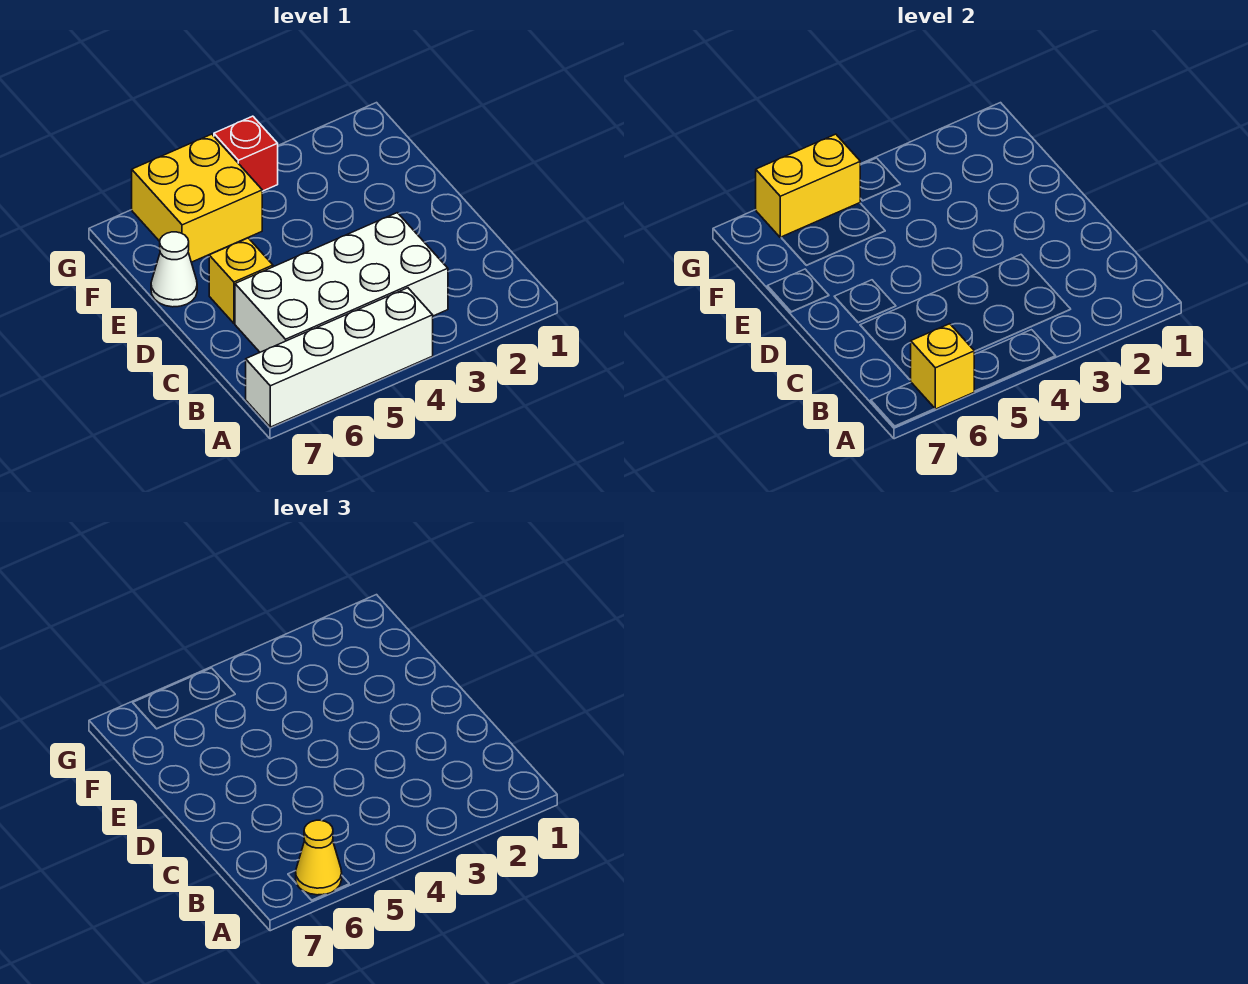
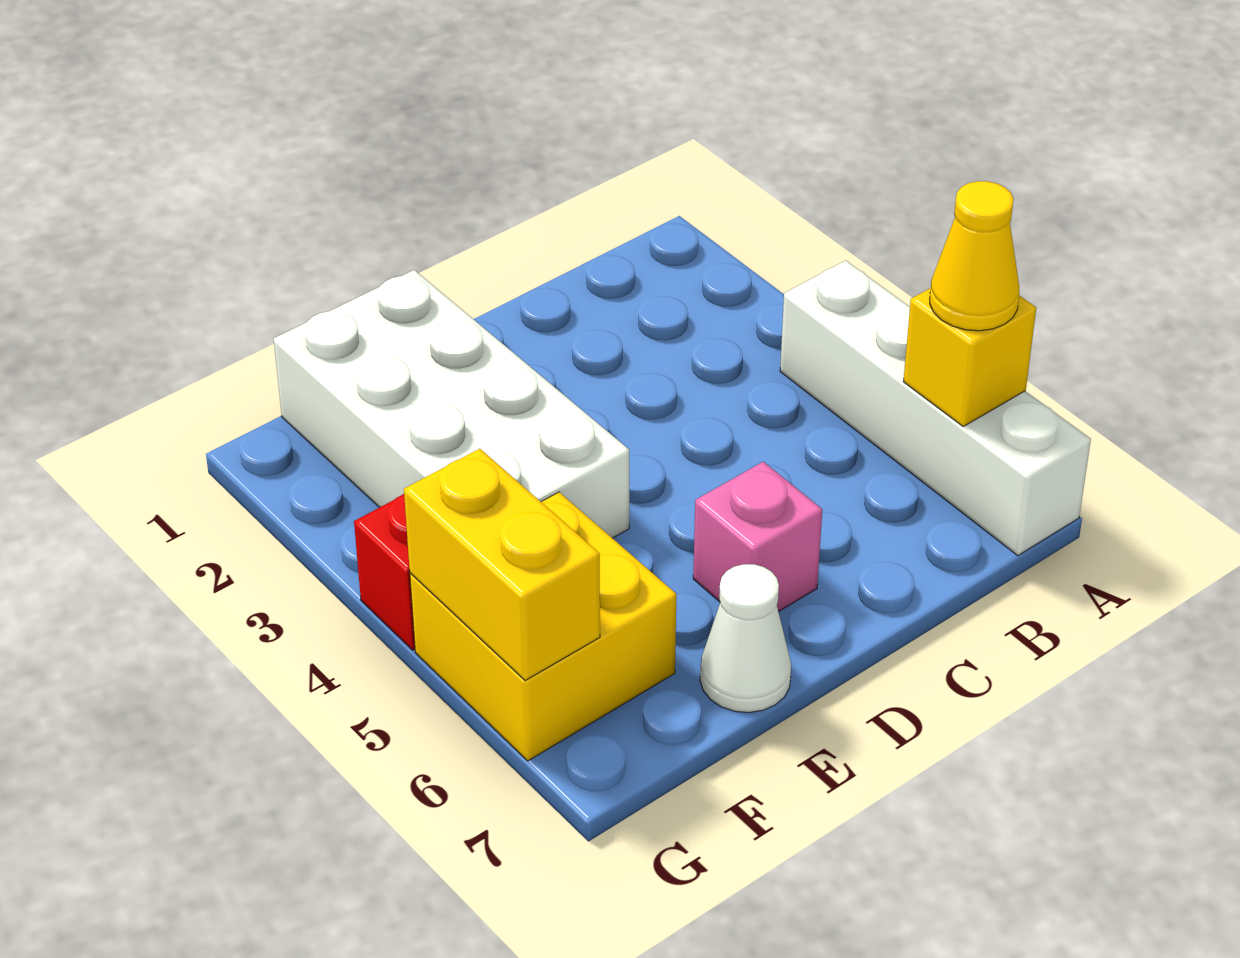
white brick B3:C6 level 1 -> white brick E1:F4 level 1
yellow brick D6 level 1 -> pink brick D6 level 1

